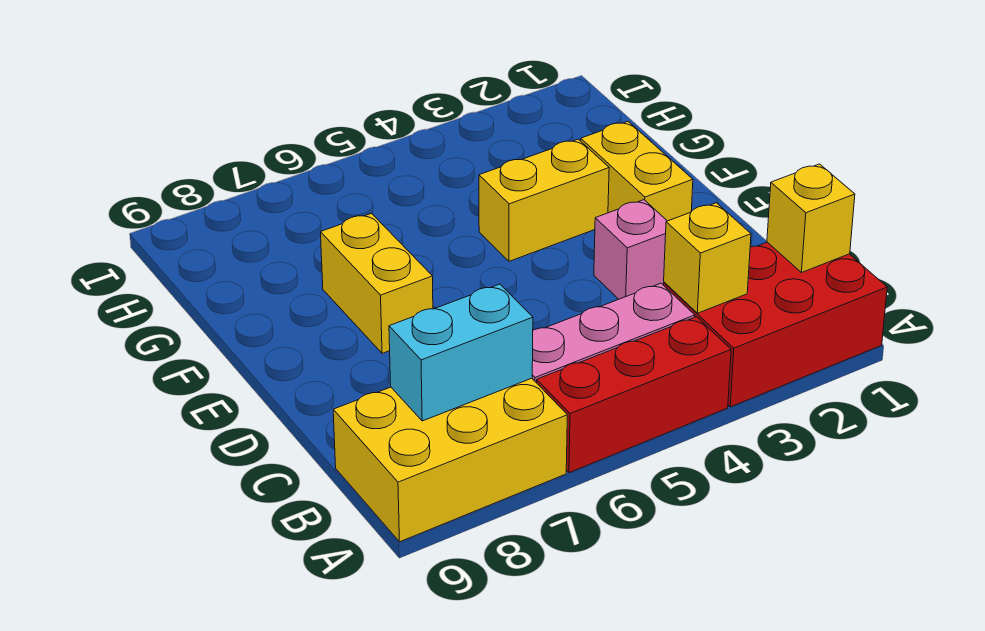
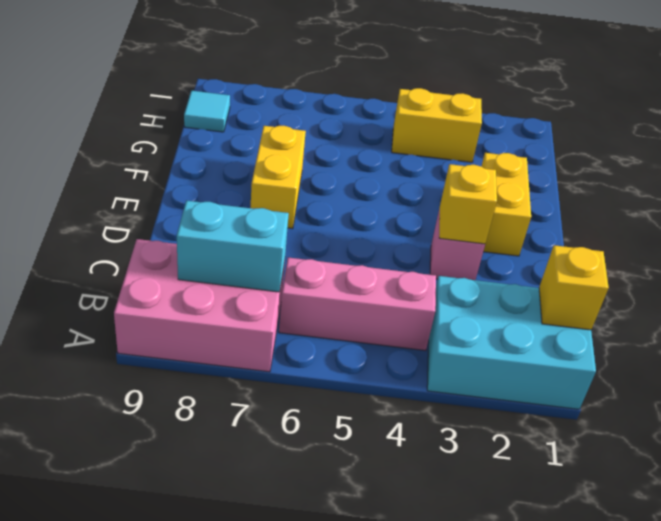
red brick A1:B3 level 1 -> cyan brick A1:B3 level 1
red brick A4:A6 level 1 -> none
yellow brick A7:B9 level 1 -> pink brick A7:B9 level 1
yellow brick B3 level 2 -> yellow brick D3 level 2
yellow brick F3:F4 level 1 -> yellow brick H3:H4 level 1
none -> cyan tile H9 level 1

